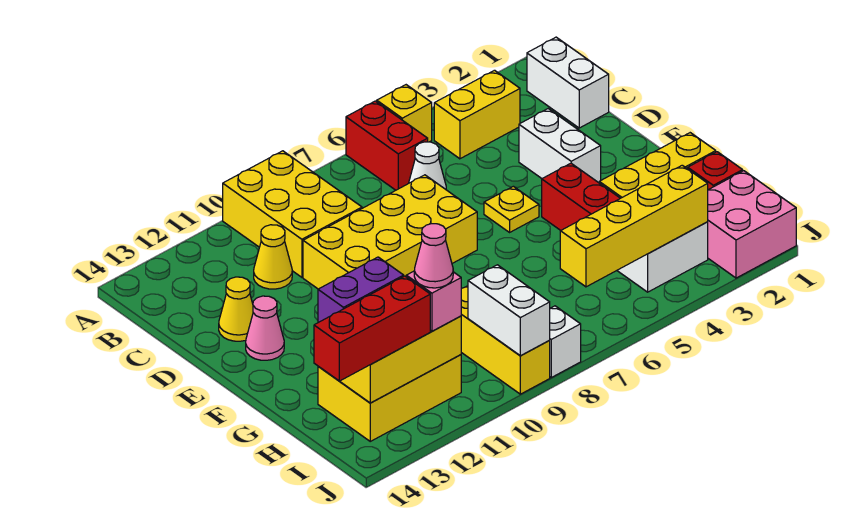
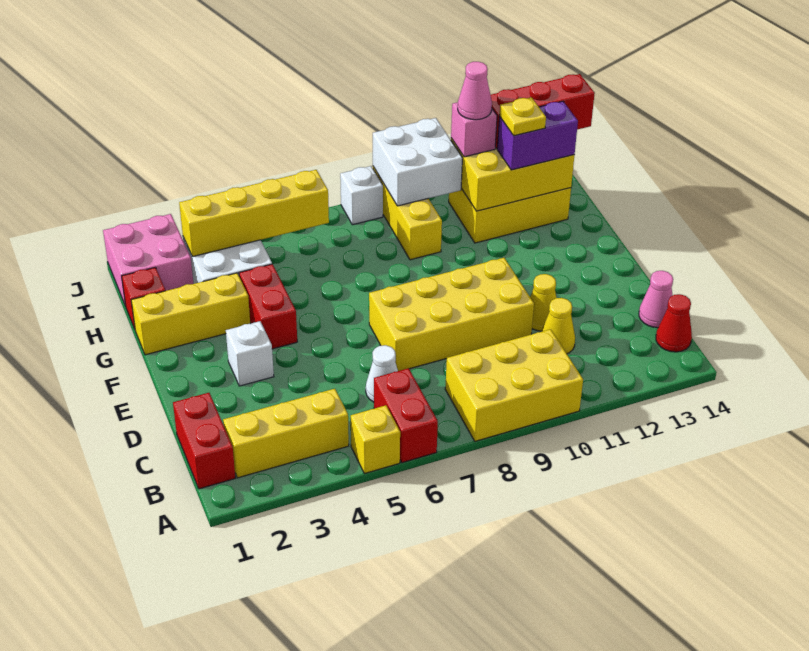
yellow brick A9:C10 level 1 -> yellow brick A8:B10 level 1
white brick B1:C1 level 1 -> red brick B1:C1 level 1
yellow brick B3:B4 level 1 -> yellow brick B2:B4 level 1
none -> red cone B14 level 1
white brick D3:E3 level 1 -> white brick E3 level 1
yellow cone D13 level 1 -> yellow cone D11 level 1
yellow plate E5 level 1 -> yellow plate H12 level 4
pink cone E13 level 1 -> pink cone C14 level 1
white brick I9:J9 level 2 -> white brick I9:J10 level 2

